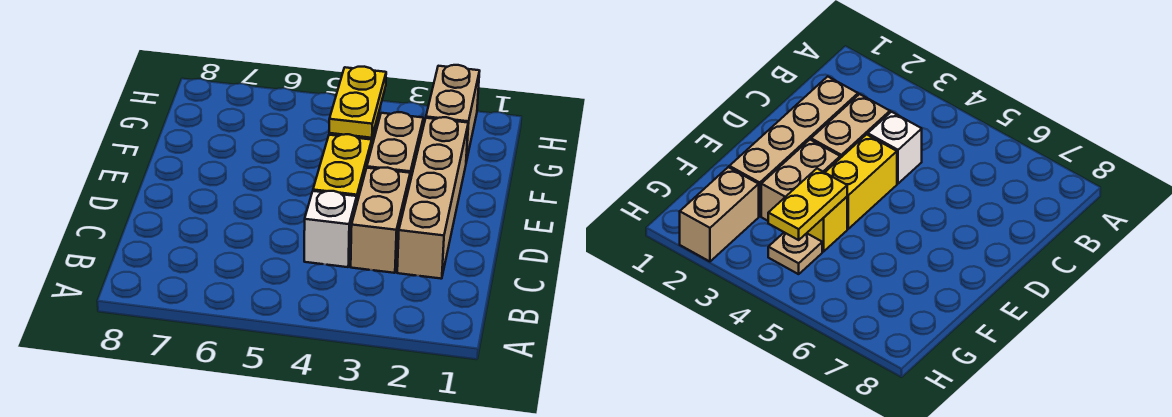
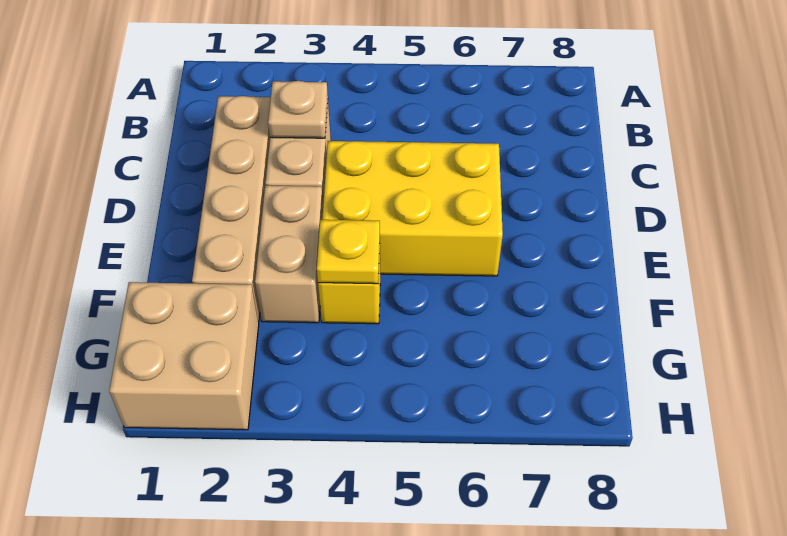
white brick C4 level 1 -> none
yellow brick D4:E4 level 1 -> yellow brick D4:E6 level 1
yellow plate F4:G4 level 2 -> yellow plate F4 level 2
tan brick G2:H2 level 1 -> tan brick G1:H2 level 1
tan plate G4 level 1 -> tan plate C3 level 2

